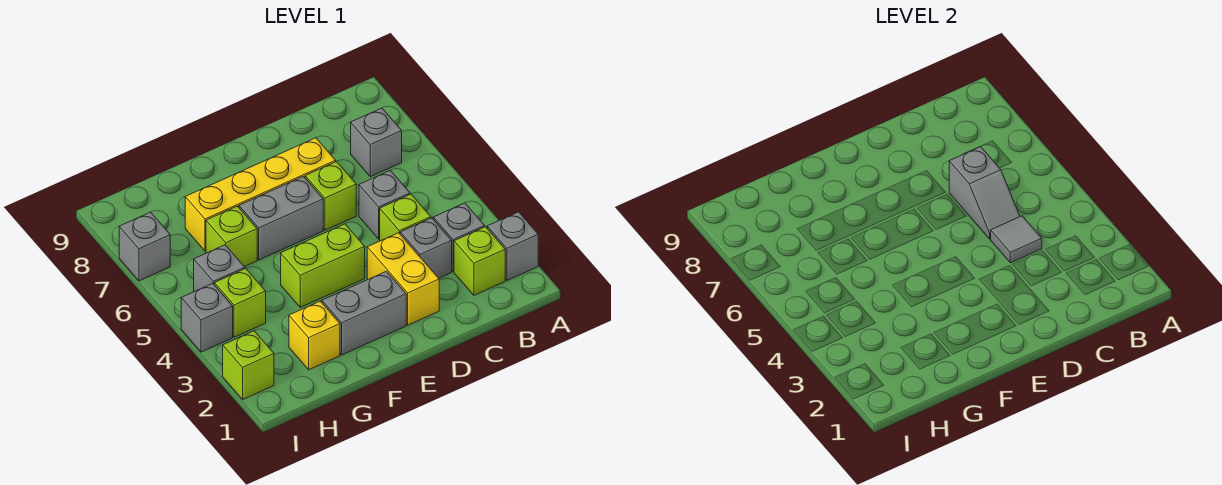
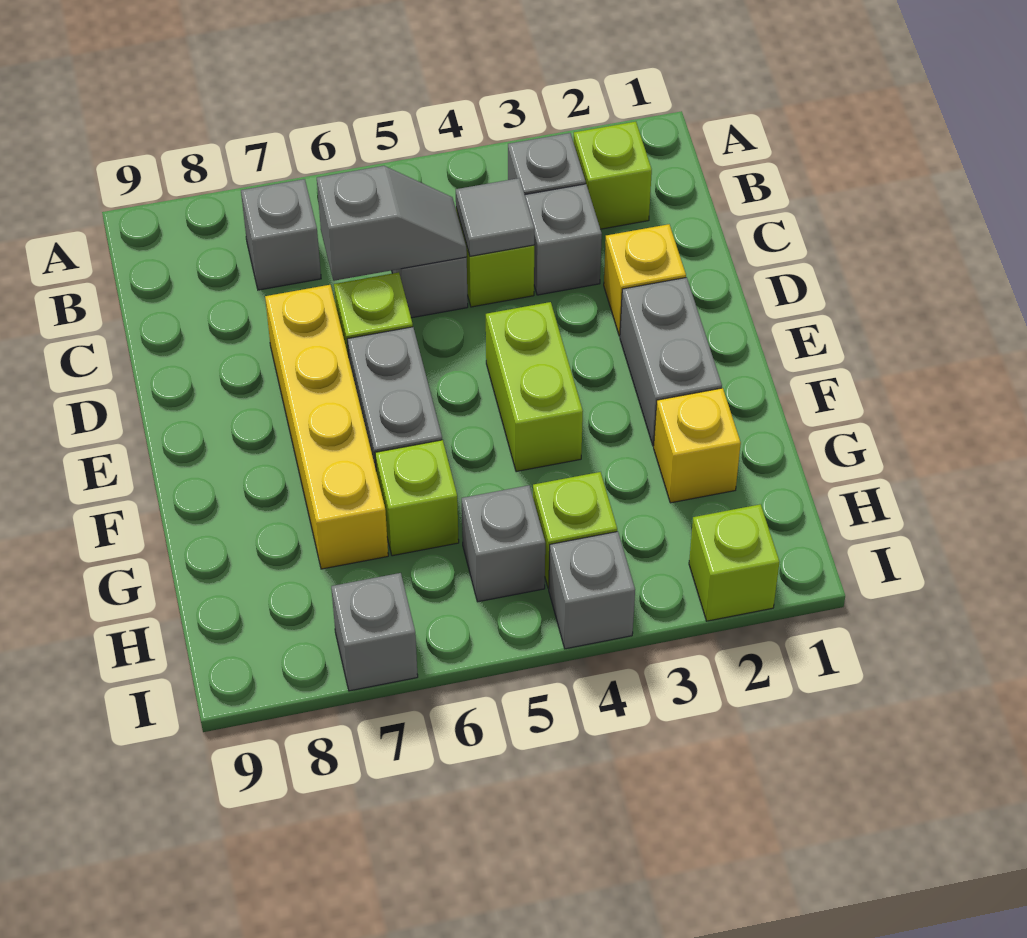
grey brick A2 level 1 -> none
yellow brick D2:D3 level 1 -> yellow brick D2 level 1

